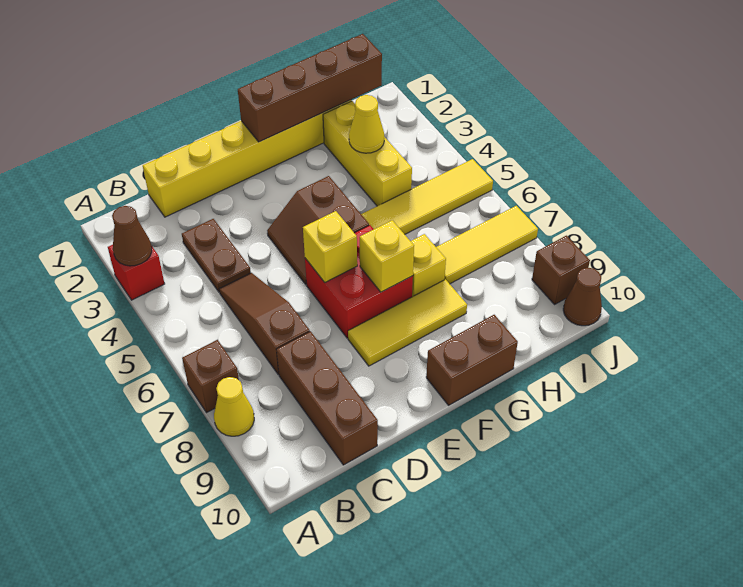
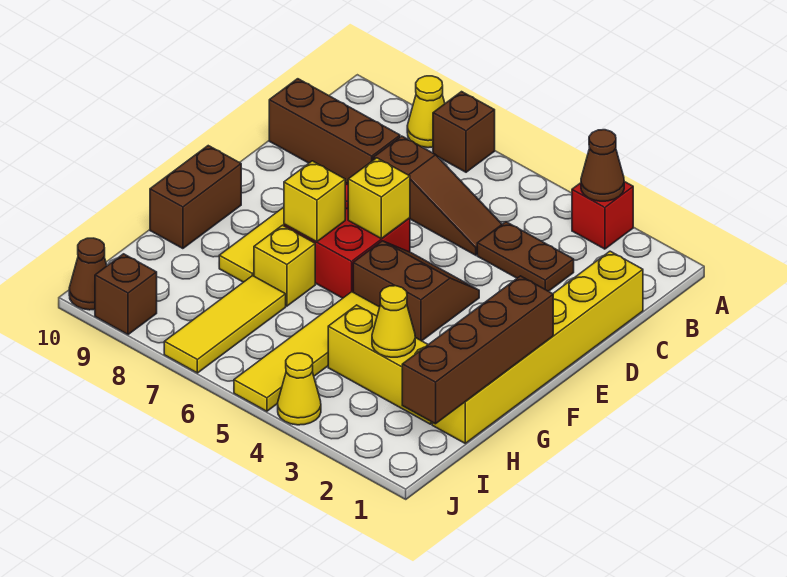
none -> yellow cone J4 level 1

